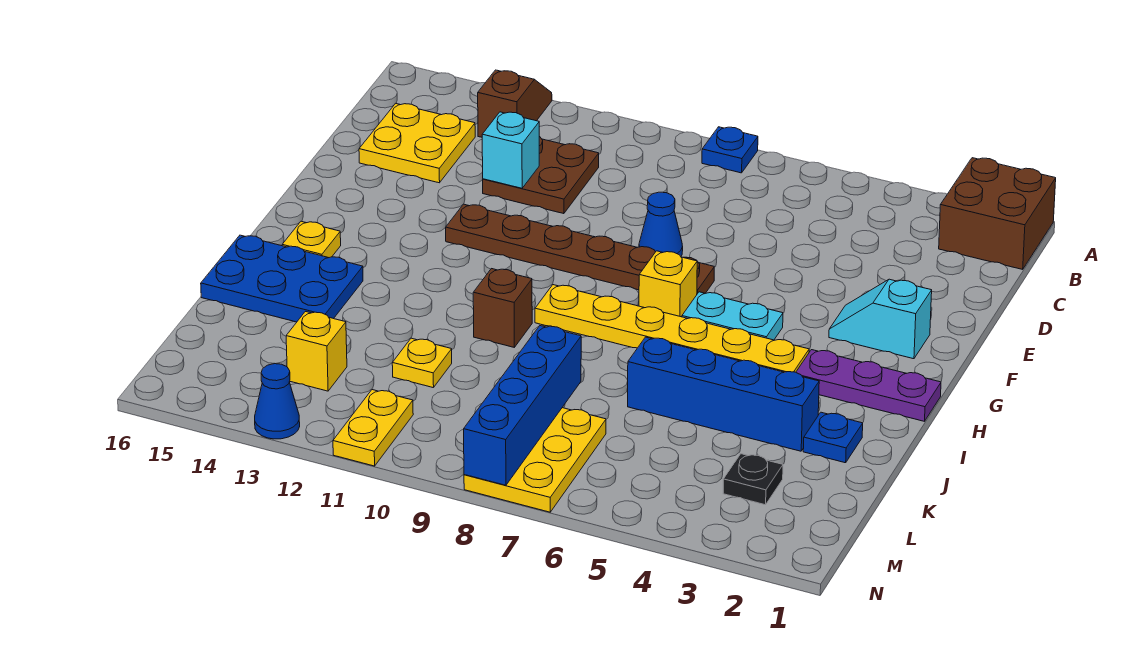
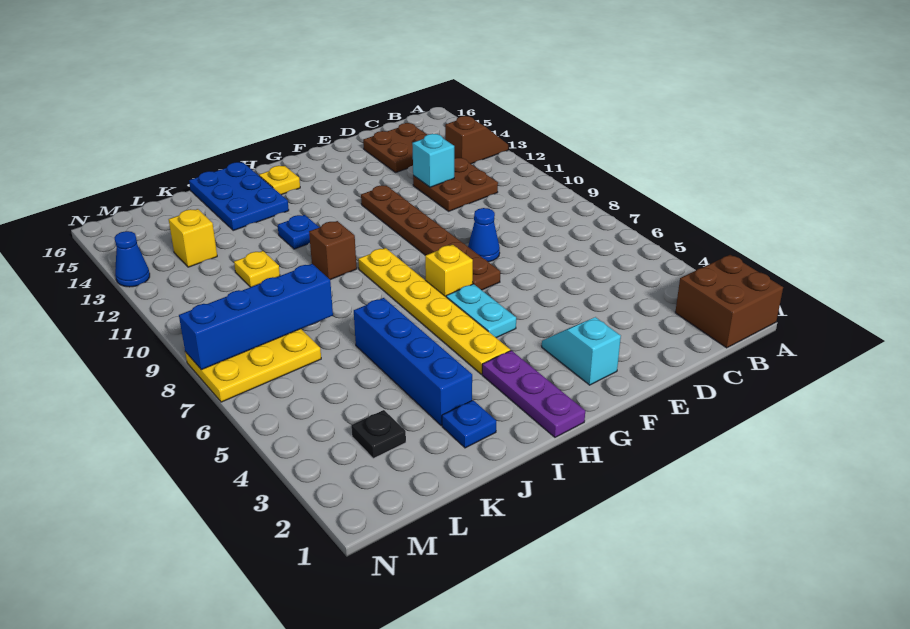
blue plate A8 level 1 -> blue plate I12 level 1
yellow plate C14:D15 level 1 -> brown plate C14:D15 level 1
yellow plate M11:N11 level 1 -> none

